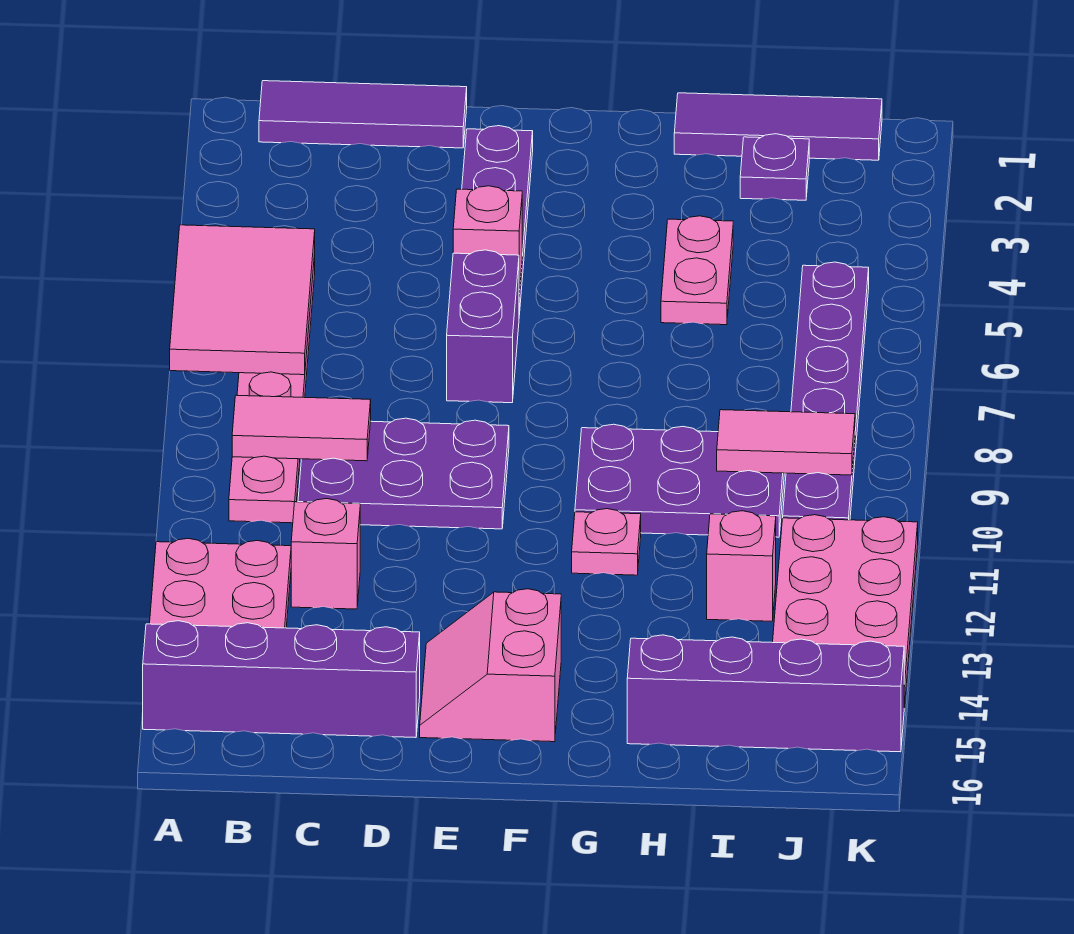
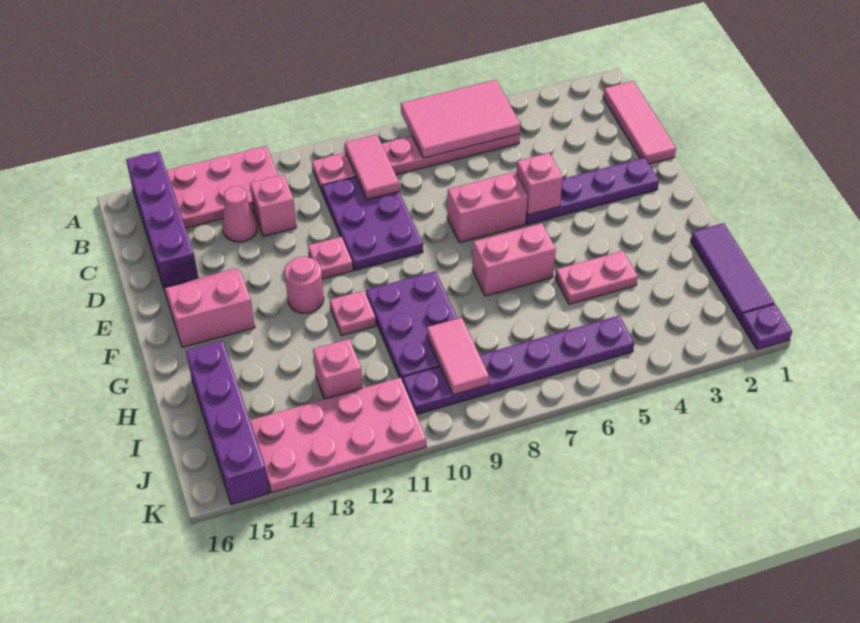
purple tile B1:D1 level 1 -> pink tile B1:D1 level 1
none -> pink cone C13 level 1
purple brick E6:E7 level 1 -> pink brick E6:E7 level 1
none -> pink plate E11 level 1
none -> pink round brick F12 level 1
none -> pink brick G6:G7 level 1
purple plate I2 level 1 -> purple plate K1 level 1

